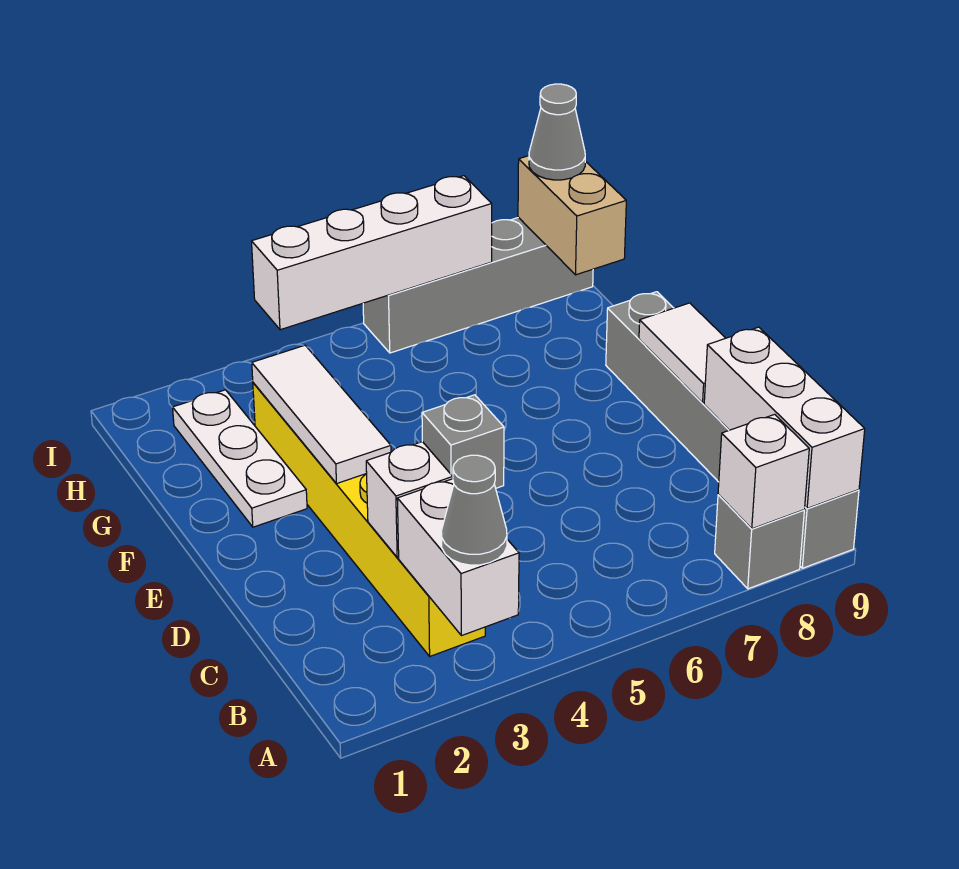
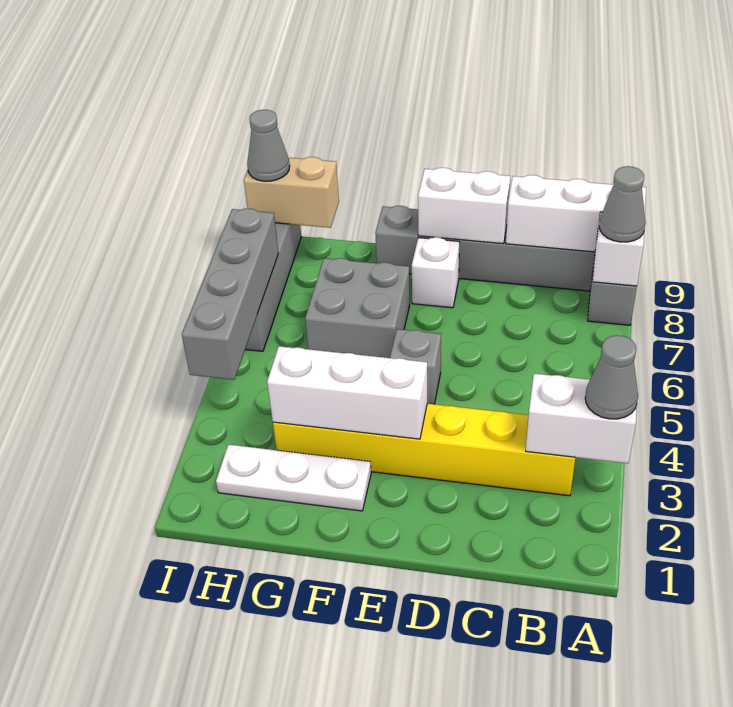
none -> grey cone A8 level 3
white brick C3 level 2 -> white brick E8 level 1
white tile D9:E9 level 2 -> white brick D9:E9 level 2
white tile E3:G3 level 2 -> white brick E3:G3 level 2
none -> grey brick F6:G7 level 1
white brick I4:I7 level 2 -> grey brick I4:I7 level 2

